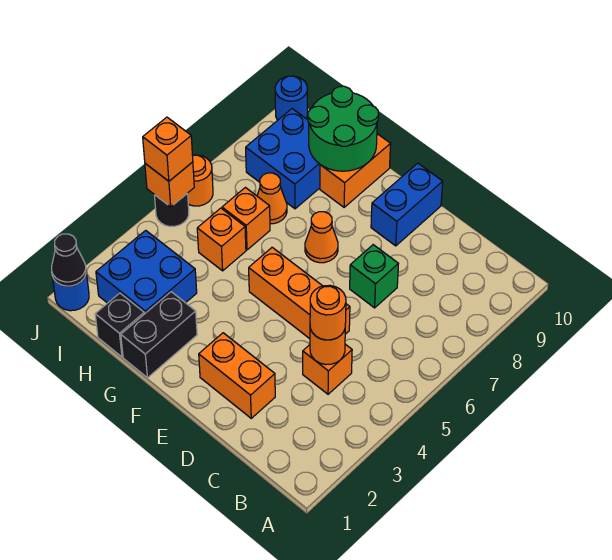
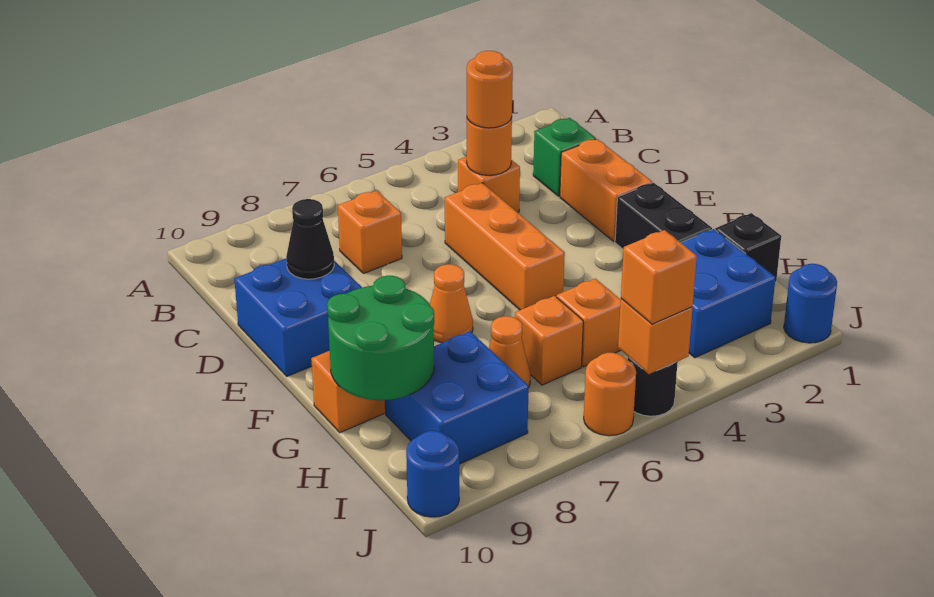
none -> orange brick C7 level 1
green brick D7 level 1 -> green brick C2 level 1
blue brick E9:E10 level 1 -> blue brick D9:E10 level 1
black brick G1:G2 level 1 -> black brick F2:G2 level 1
black cone J1 level 2 -> black cone D9 level 2

